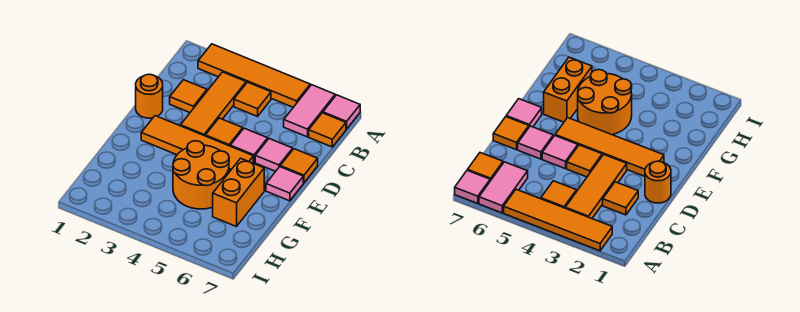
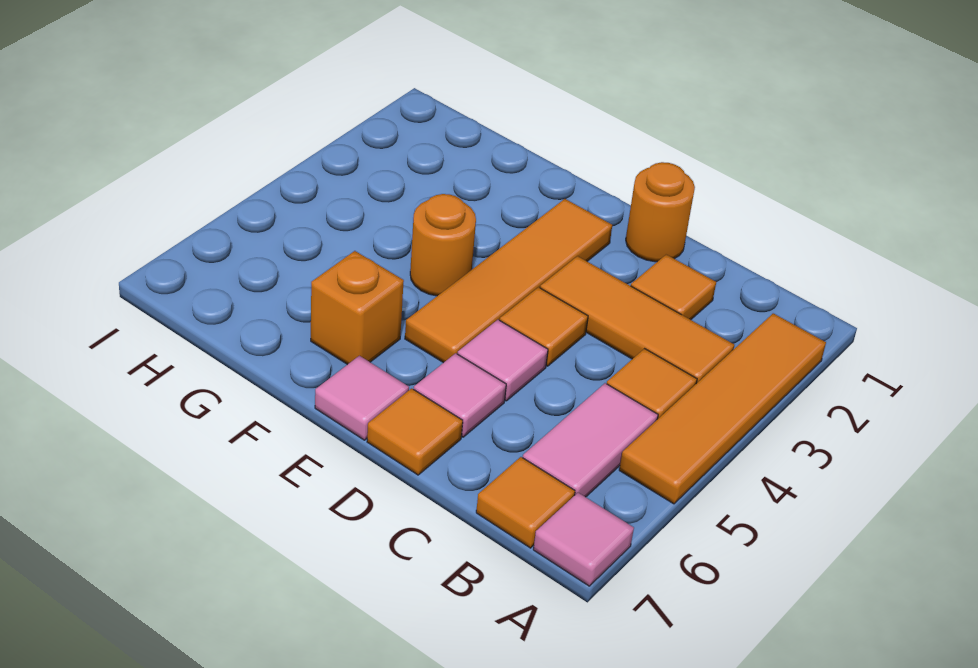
pink tile A6:B6 level 1 -> pink tile B5:B6 level 1
orange round brick F4:G5 level 1 -> orange round brick F4 level 1
orange brick F6:G6 level 1 -> orange brick F6 level 1

